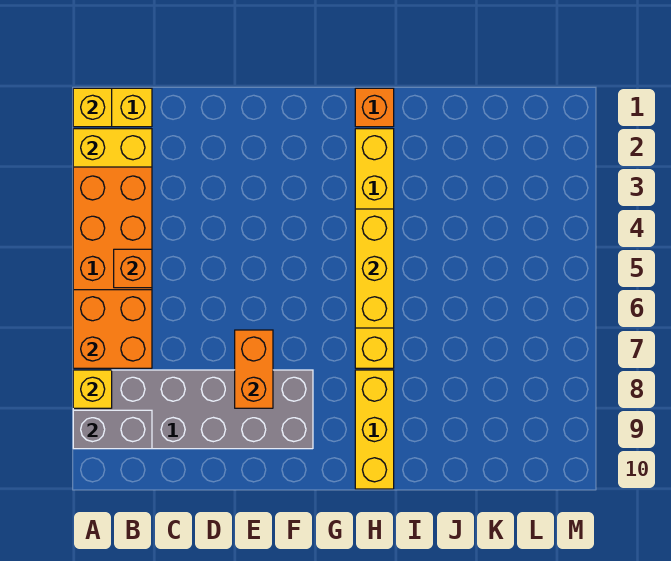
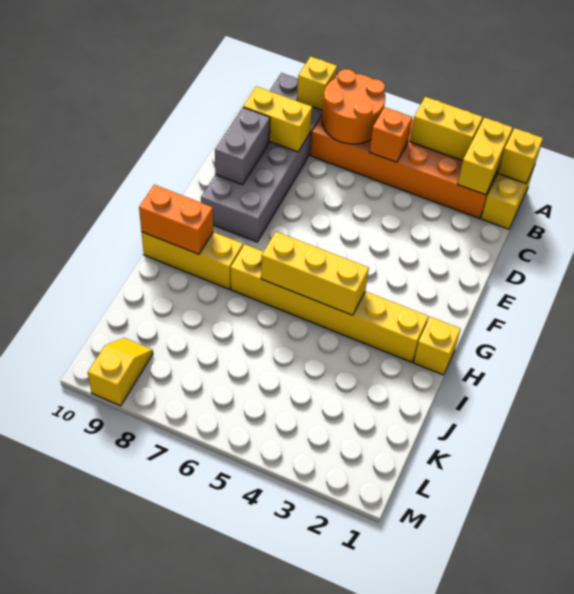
none -> yellow brick A3:A4 level 2
orange brick A6:B7 level 2 -> orange round brick A6:B7 level 2
grey brick A9:B9 level 2 -> grey brick D9:E9 level 2
none -> yellow brick C8:C9 level 2
orange brick E7:E8 level 2 -> orange brick H9:H10 level 2
orange brick H1 level 1 -> yellow brick H1 level 1
none -> yellow slope L9:M9 level 1 top M

